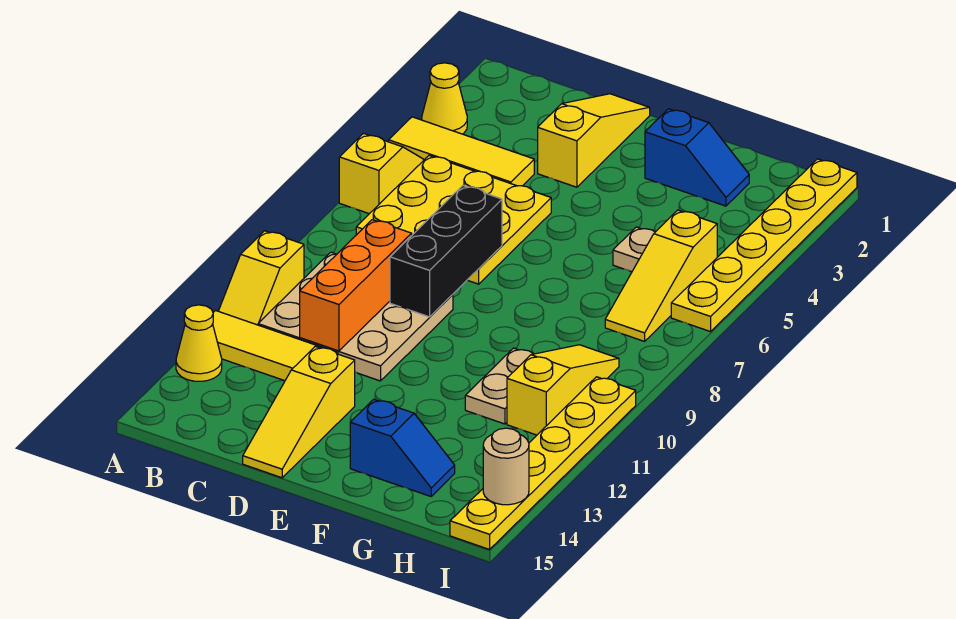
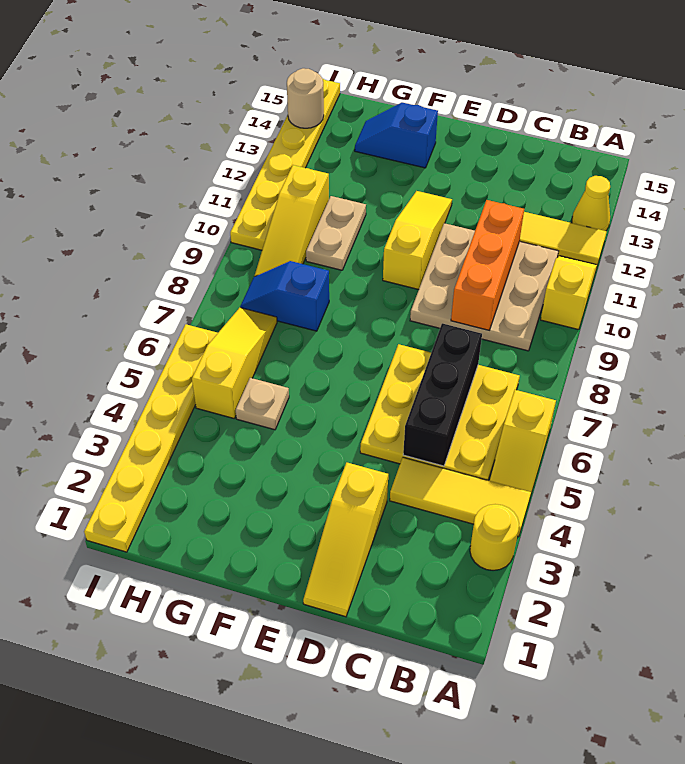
yellow cone A3 level 1 -> yellow round brick A3 level 1
black brick D7:D9 level 2 -> black brick C5:C7 level 2
yellow slope D13:D15 level 1 top 13 -> yellow slope E10:E12 level 1 top 10
blue slope F2:G2 level 1 top F -> blue slope G8:H8 level 1 top G

